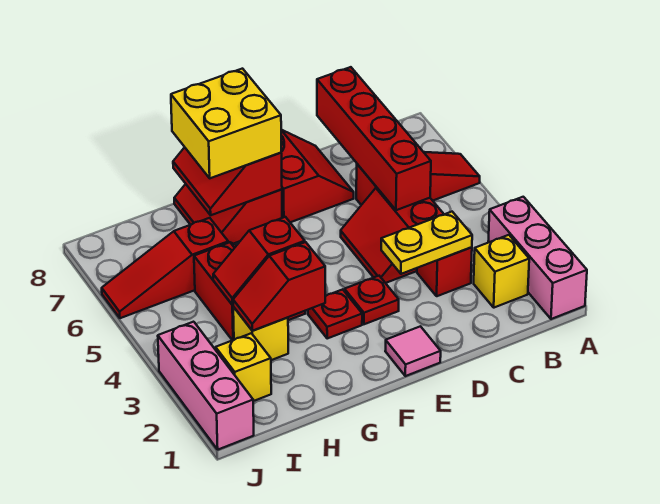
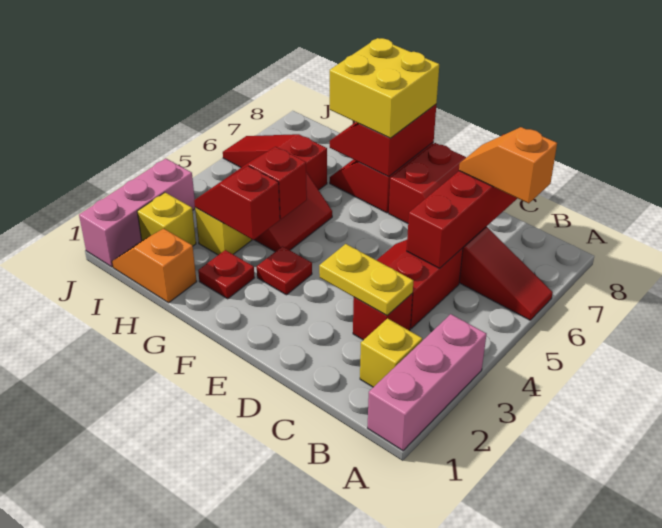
none -> orange slope B7:C7 level 3 top B
pink tile E1 level 1 -> none
red plate E3 level 1 -> red plate G2 level 1
none -> orange slope H1:I1 level 1 top H

